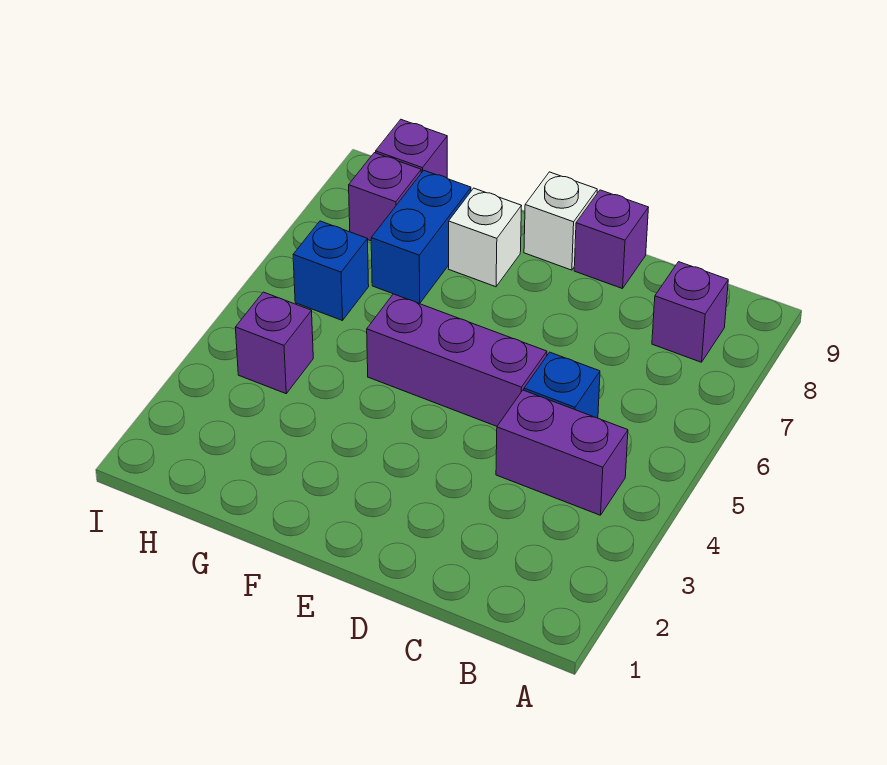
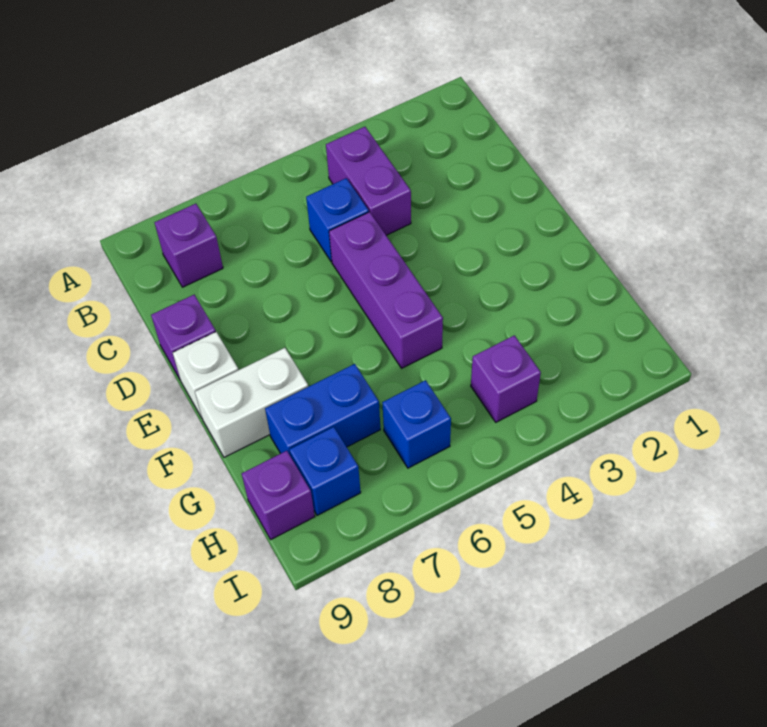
white brick F8 level 1 -> white brick F8:F9 level 1
purple brick H8 level 1 -> blue brick H8 level 1

